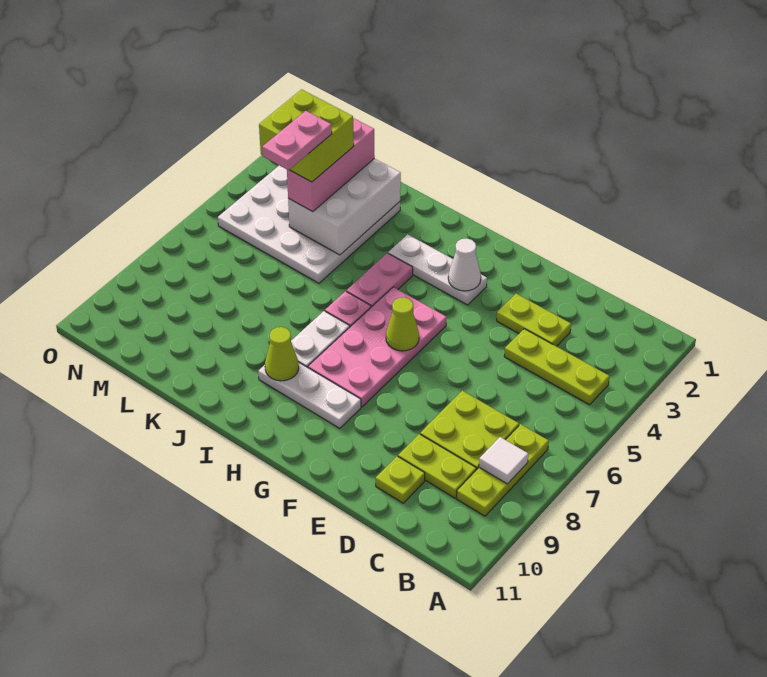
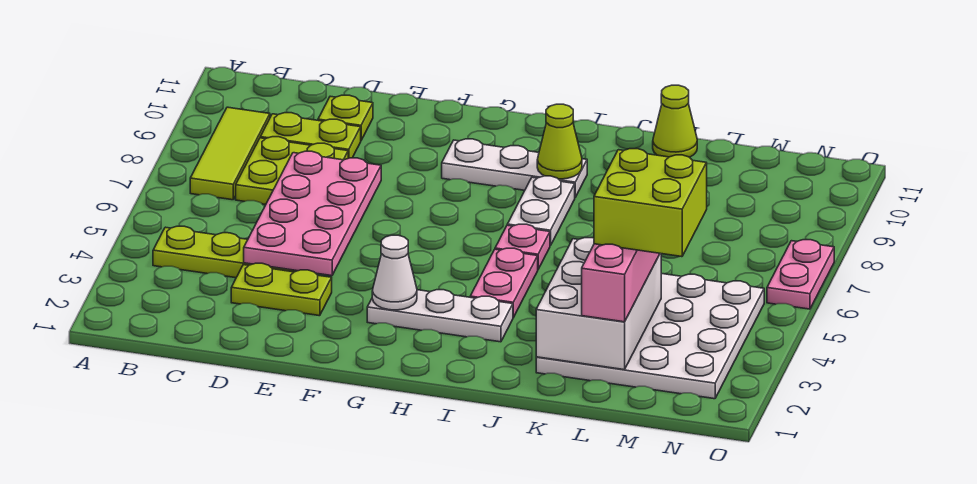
lime plate B7:B9 level 1 -> lime tile B7:B9 level 1
white tile B8 level 2 -> none
pink plate G5:H8 level 1 -> pink plate D4:E7 level 2
lime cone G6 level 2 -> lime cone K11 level 1
pink plate L4:L5 level 5 -> pink plate O6:O7 level 1

